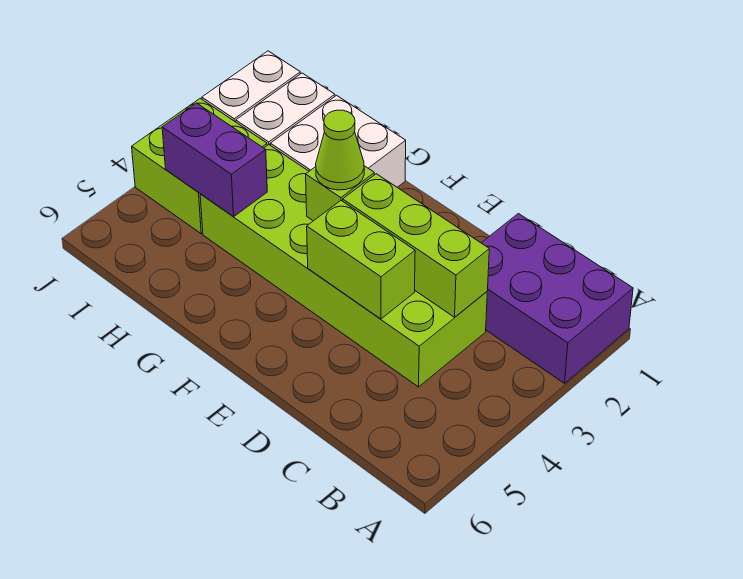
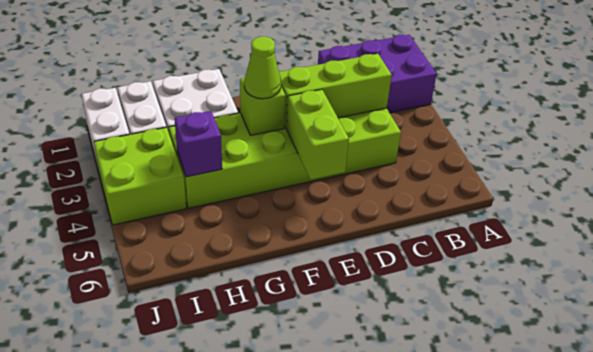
lime brick D4:E4 level 2 -> lime brick E4:E5 level 2
purple brick H4:I4 level 2 -> purple brick H4 level 2

